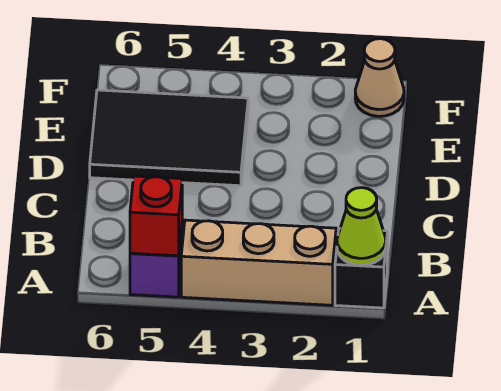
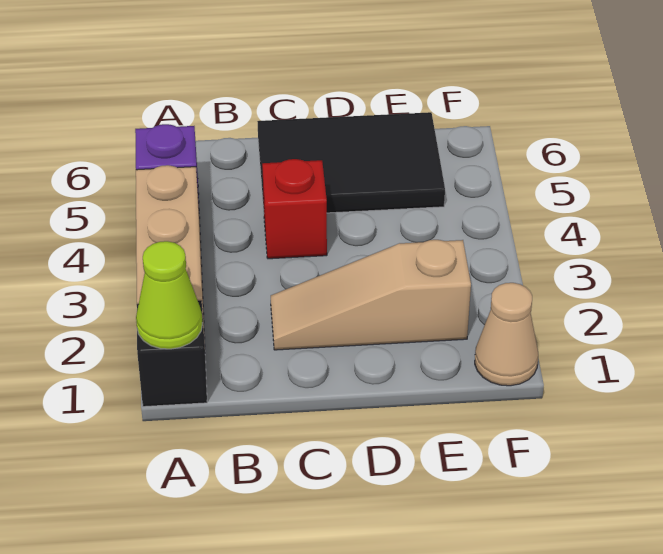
red brick A5 level 2 -> red brick C4 level 1
none -> tan slope C2:E2 level 1 top E
black tile D4:E6 level 1 -> black tile C5:E6 level 1

